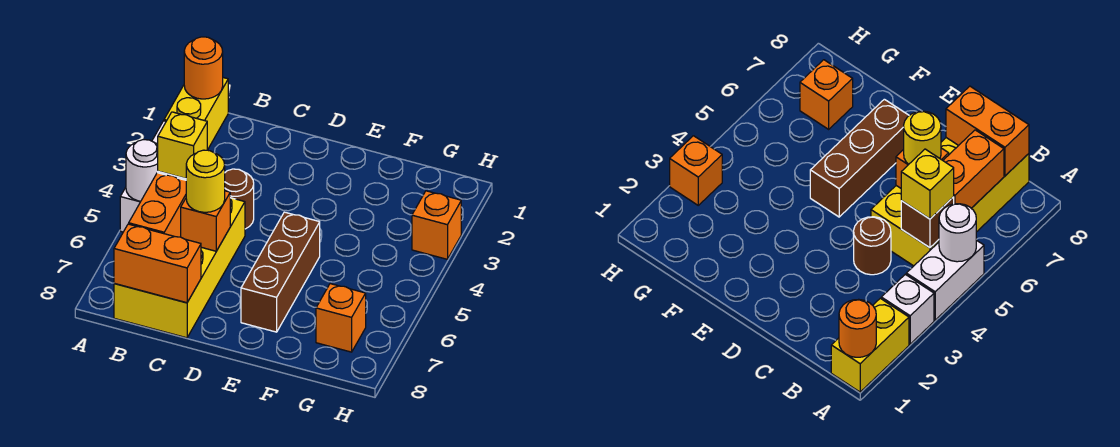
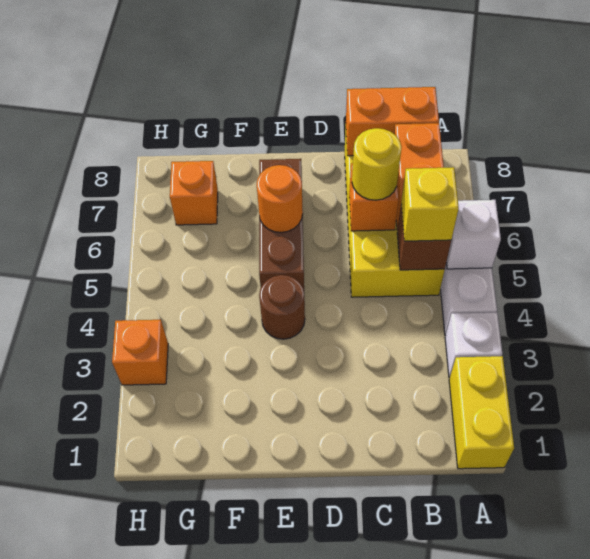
orange round brick A1 level 2 -> orange round brick E6 level 2
white round brick A5 level 2 -> white brick A5 level 2
brown round brick C4 level 1 -> brown round brick E4 level 1

